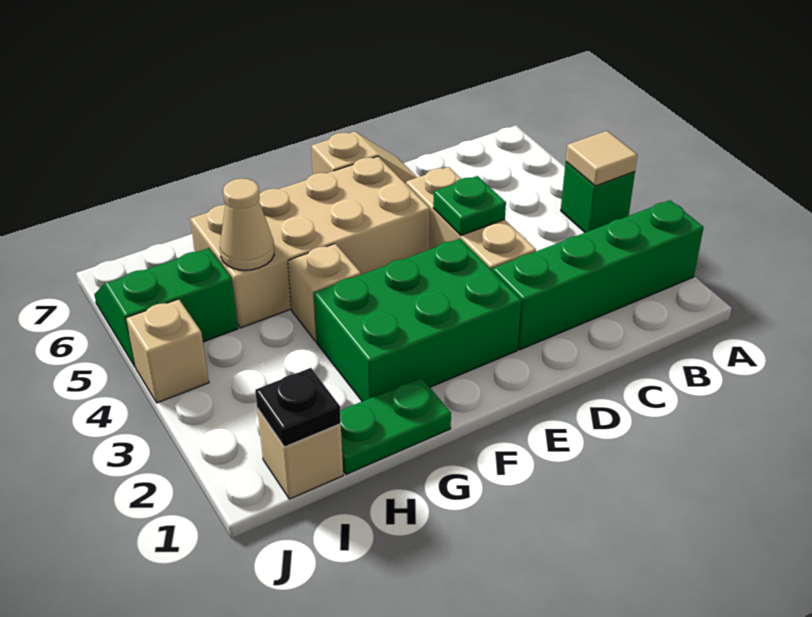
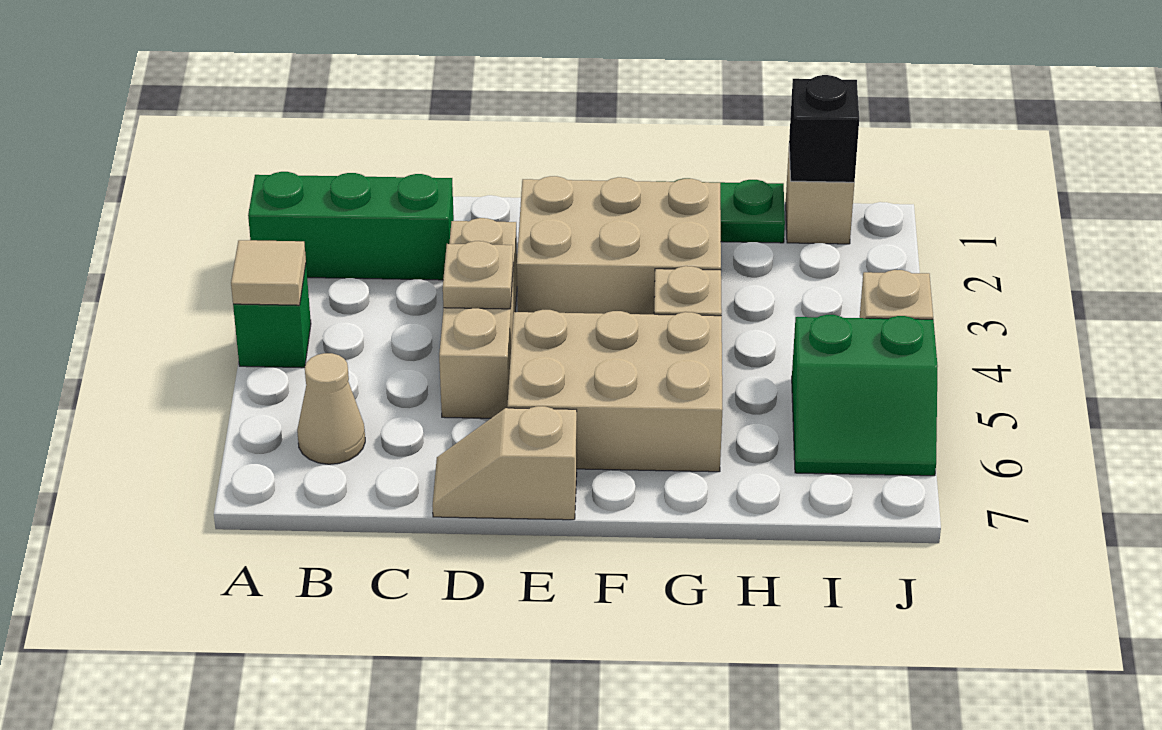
green brick A2:D2 level 1 -> green brick A2:C2 level 1
green plate D4 level 2 -> tan plate D4 level 2
green brick E2:G3 level 1 -> tan brick E2:G3 level 1
tan brick E5:H6 level 1 -> tan brick E5:G6 level 1
tan cone H5 level 2 -> tan cone B6 level 1
black plate I1 level 2 -> black brick I1 level 2

